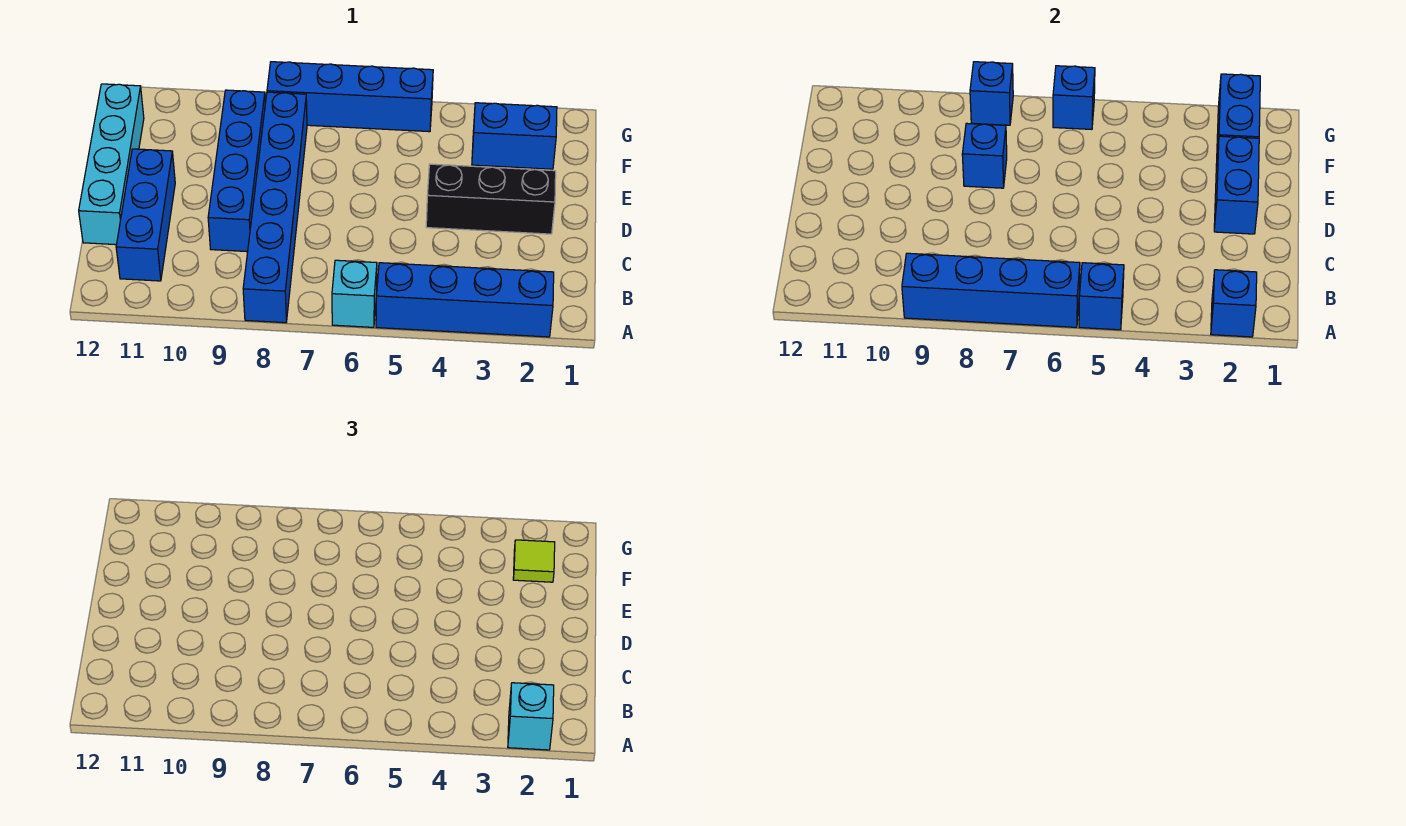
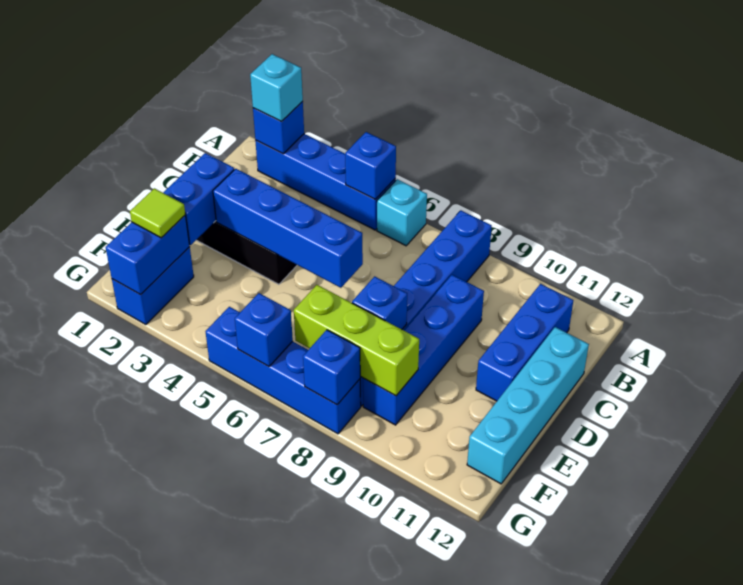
blue brick A6:A9 level 2 -> blue brick D3:D6 level 2
blue brick F2:F3 level 1 -> blue brick F2:G2 level 1
none -> lime brick F7:F9 level 2

